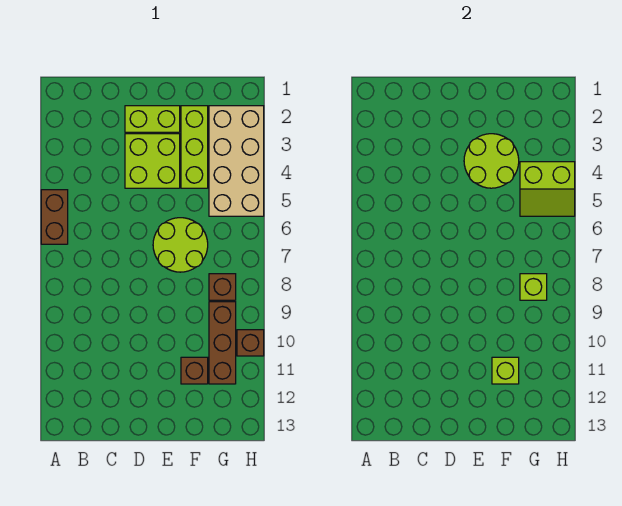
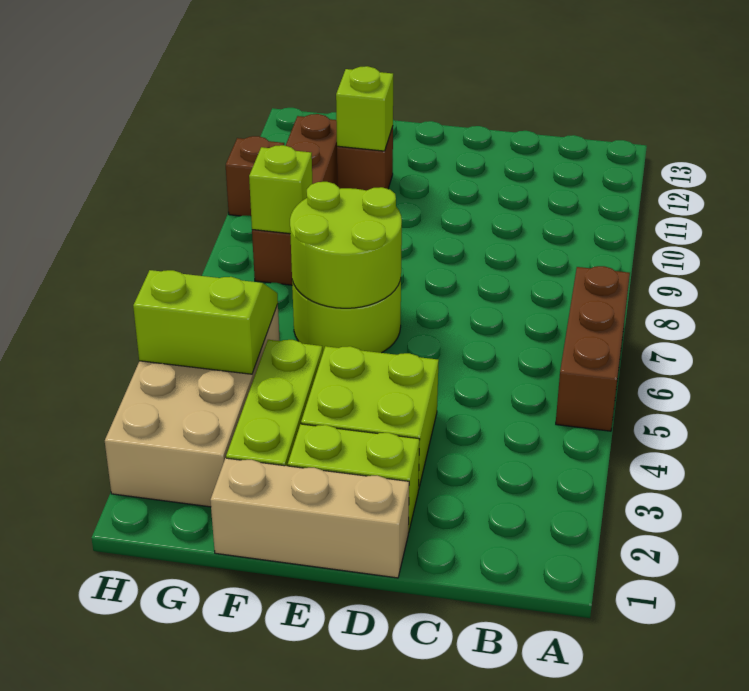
brown brick A5:A6 level 1 -> brown brick A5:A7 level 1
none -> tan brick D1:F1 level 1
lime round brick E3:F4 level 2 -> lime round brick E6:F7 level 2

